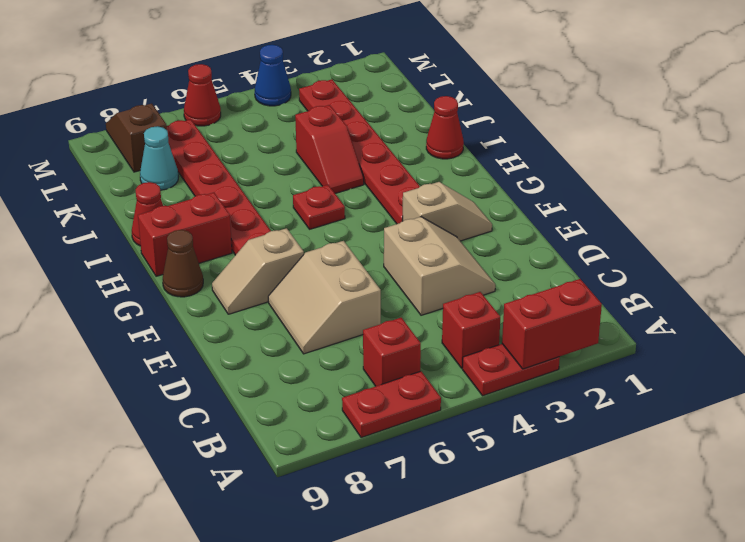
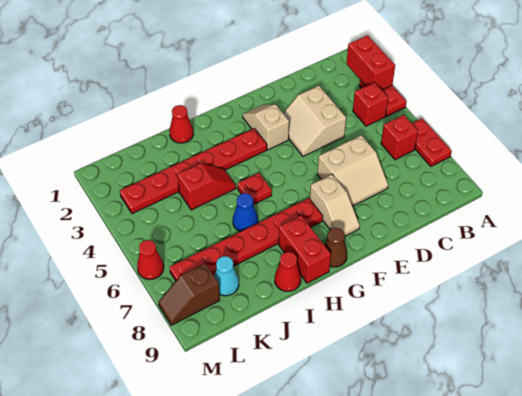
tan slope D3:E4 level 1 top 4 -> tan slope D3:E4 level 1 top D
blue cone M4 level 1 -> blue cone I6 level 1

